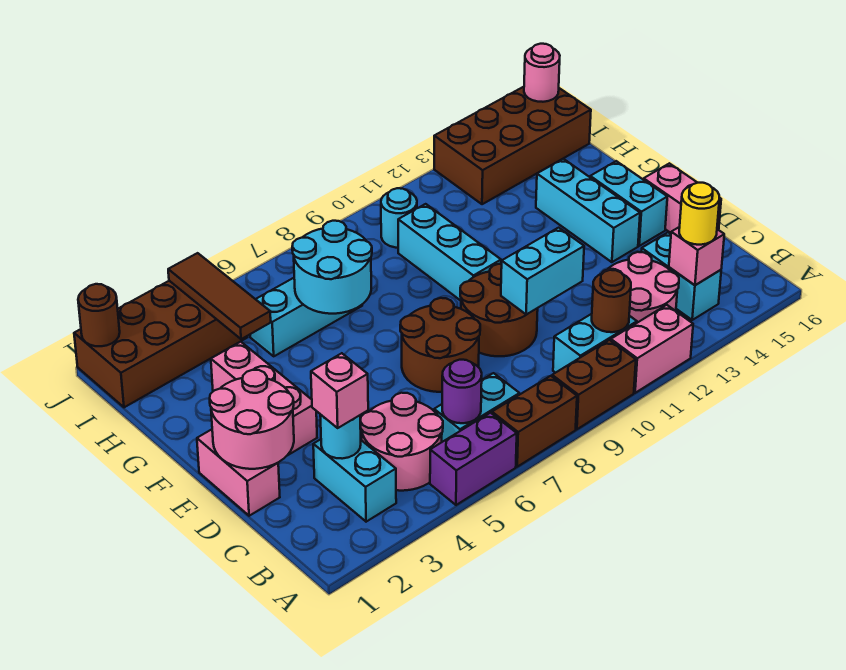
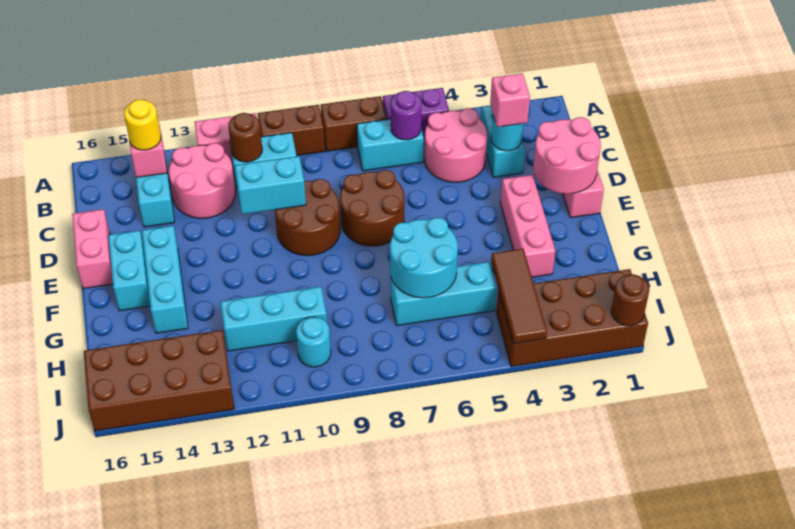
cyan brick F10:H10 level 1 -> cyan brick H10:H12 level 1
pink round brick J16 level 2 -> none

